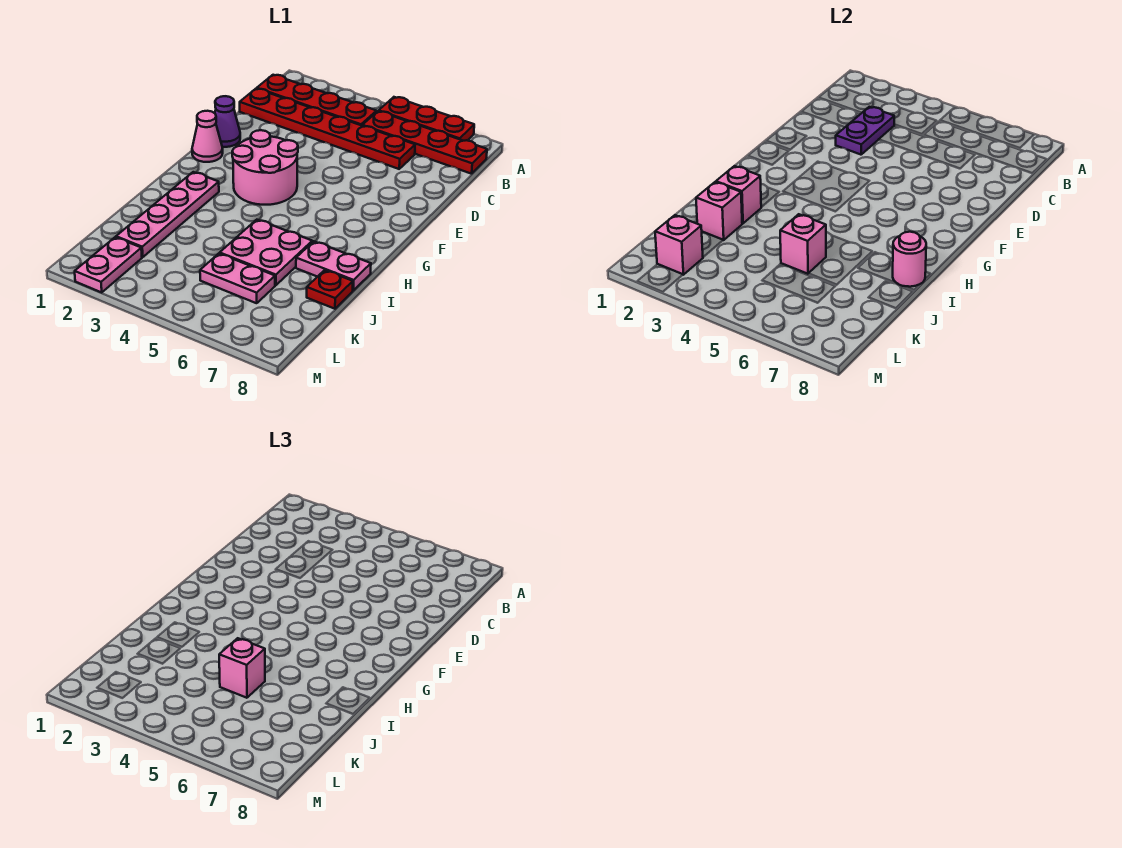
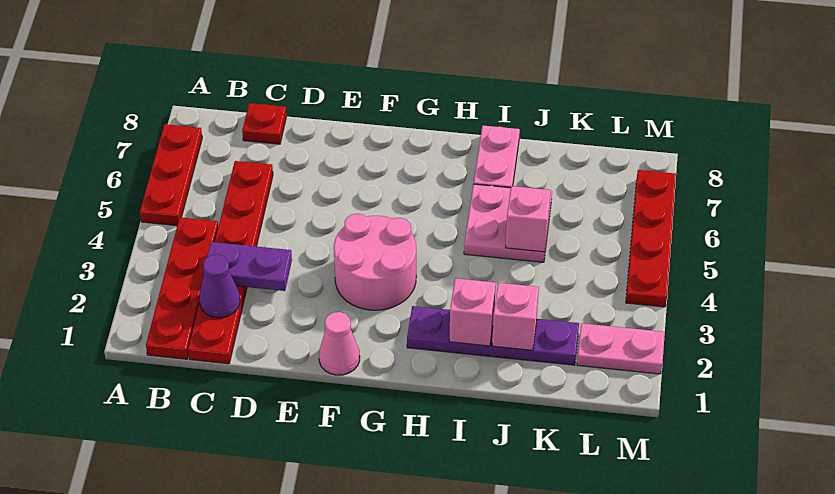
red plate B5:B8 level 1 -> red plate M4:M7 level 1
purple cone E1 level 1 -> purple cone C2 level 2
pink plate H2:K2 level 1 -> purple plate H2:K2 level 1
pink round brick I8 level 2 -> none
pink brick J5 level 3 -> none
red plate J8 level 1 -> red plate C8 level 1
pink plate K5:K6 level 1 -> none
pink brick L2 level 2 -> none

